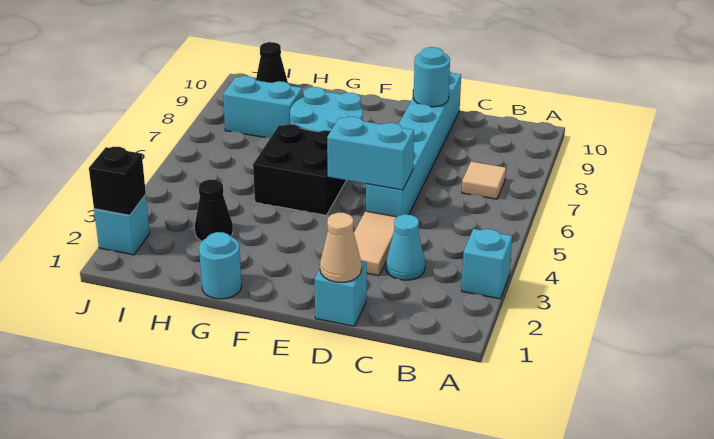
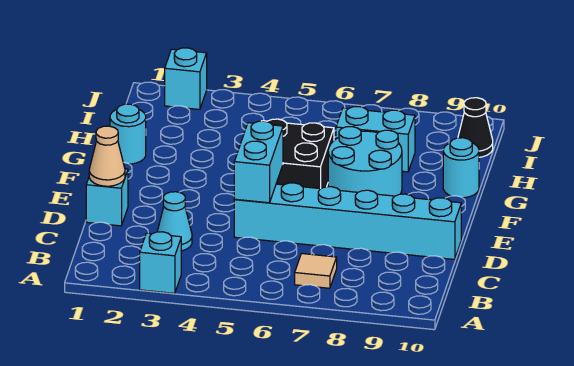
tan tile D3:D4 level 1 -> none
cyan round brick D9 level 2 -> cyan round brick G10 level 1
black cone H3 level 1 -> none
cyan brick H8:I8 level 1 -> cyan brick H7:H8 level 1
black brick J2 level 2 -> none

